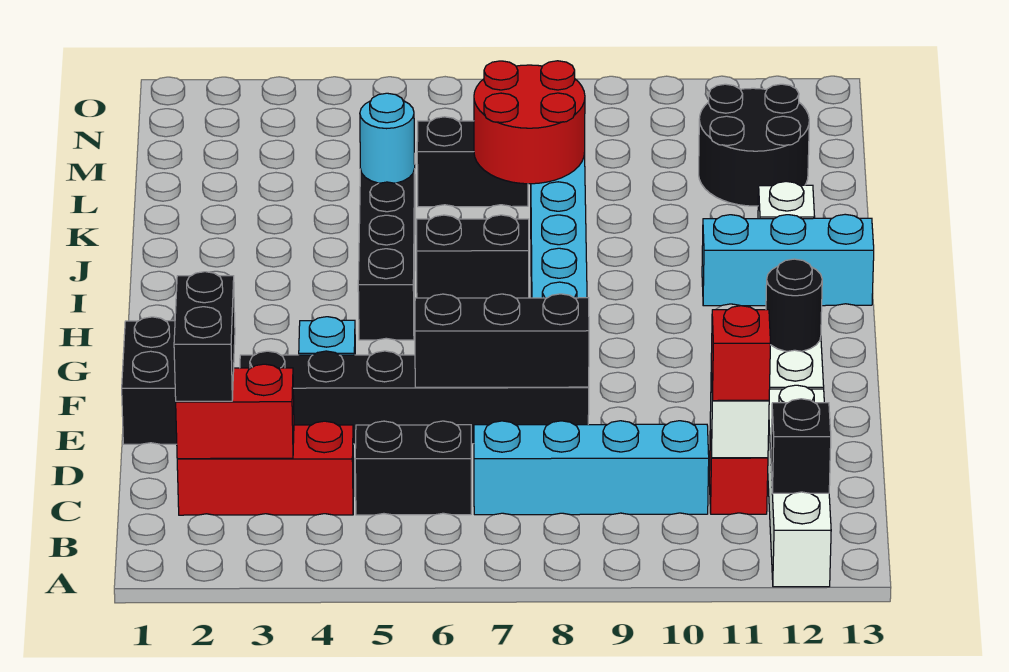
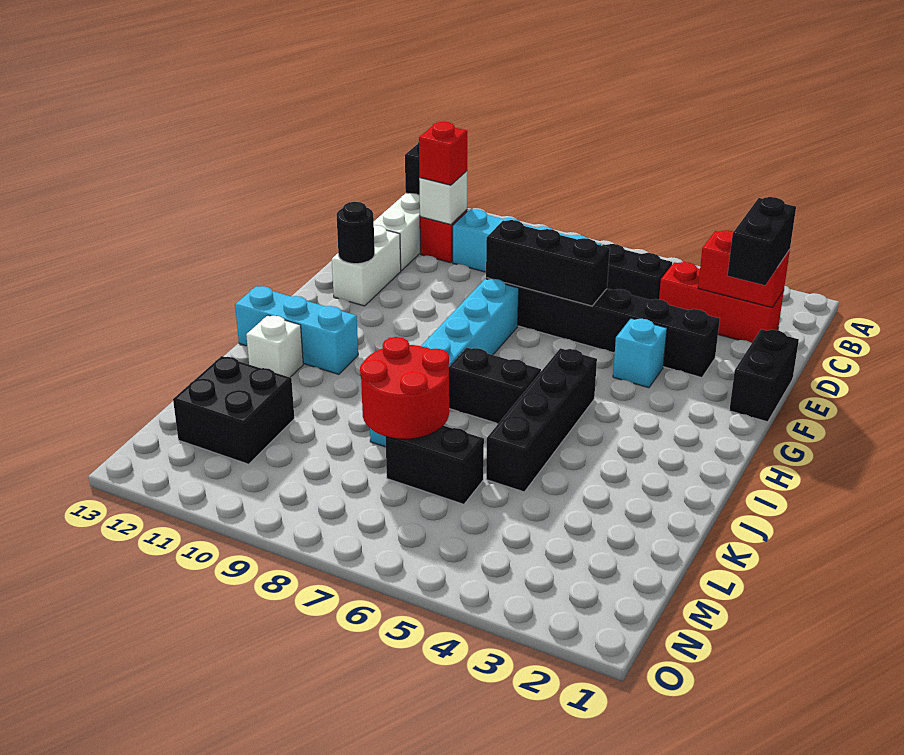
cyan round brick K5 level 2 -> none
black round brick L11:M12 level 1 -> black brick L11:M12 level 1

